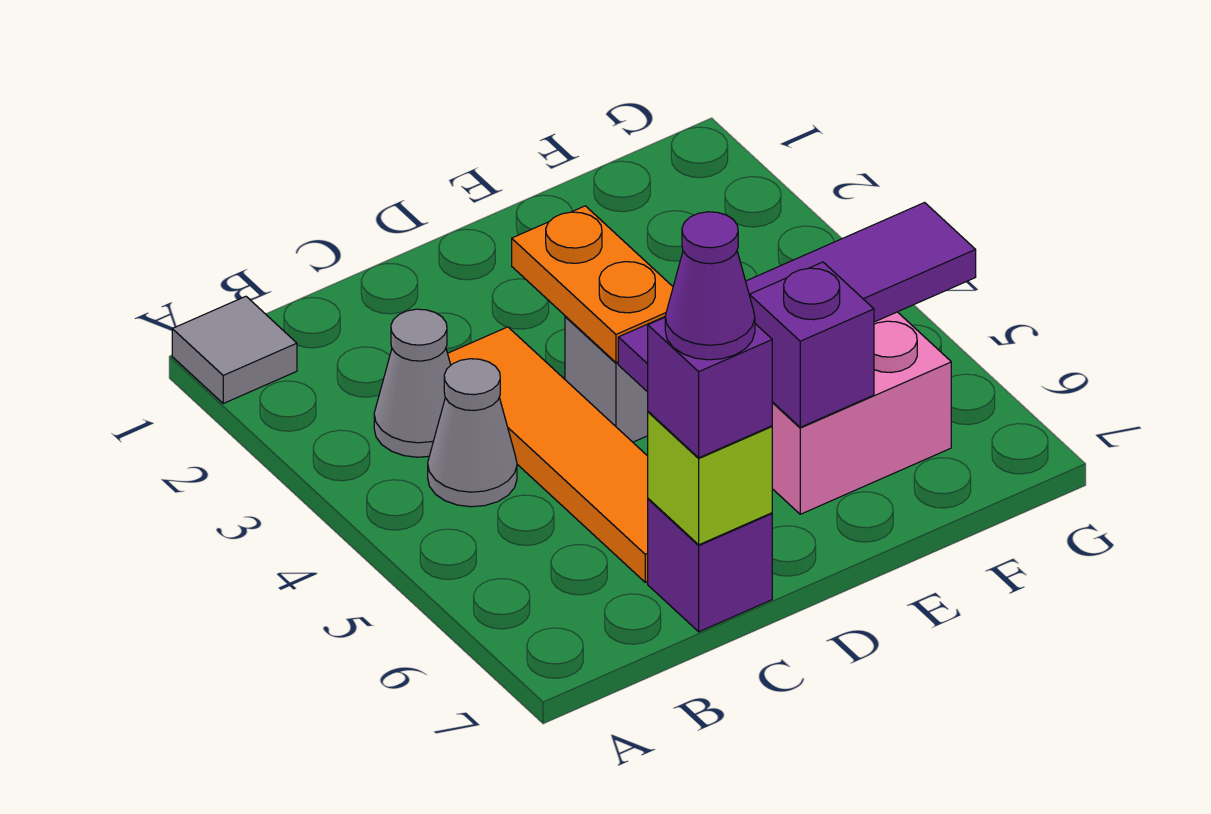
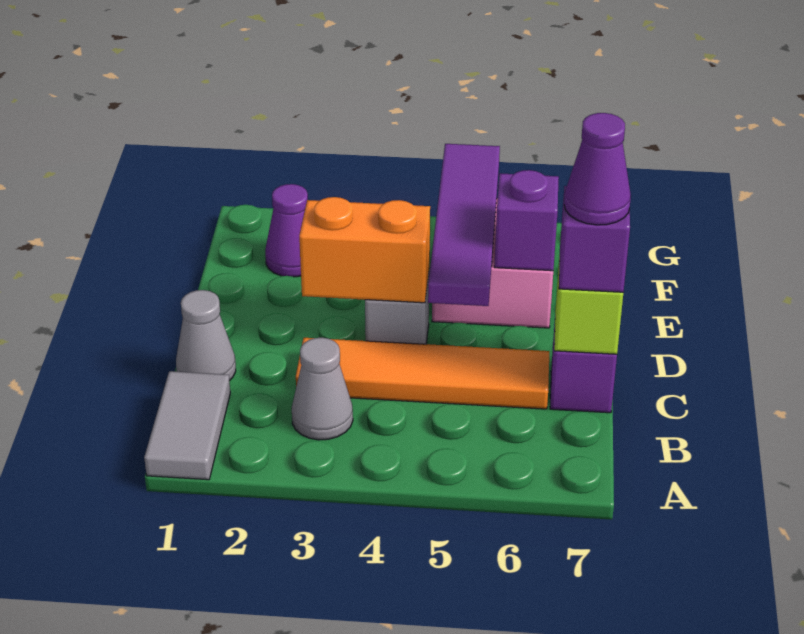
grey tile A1 level 1 -> grey tile A1:B1 level 1
grey cone B4 level 1 -> grey cone C1 level 1
orange plate D3:D4 level 2 -> orange brick D3:D4 level 2
none -> purple cone F2 level 1

